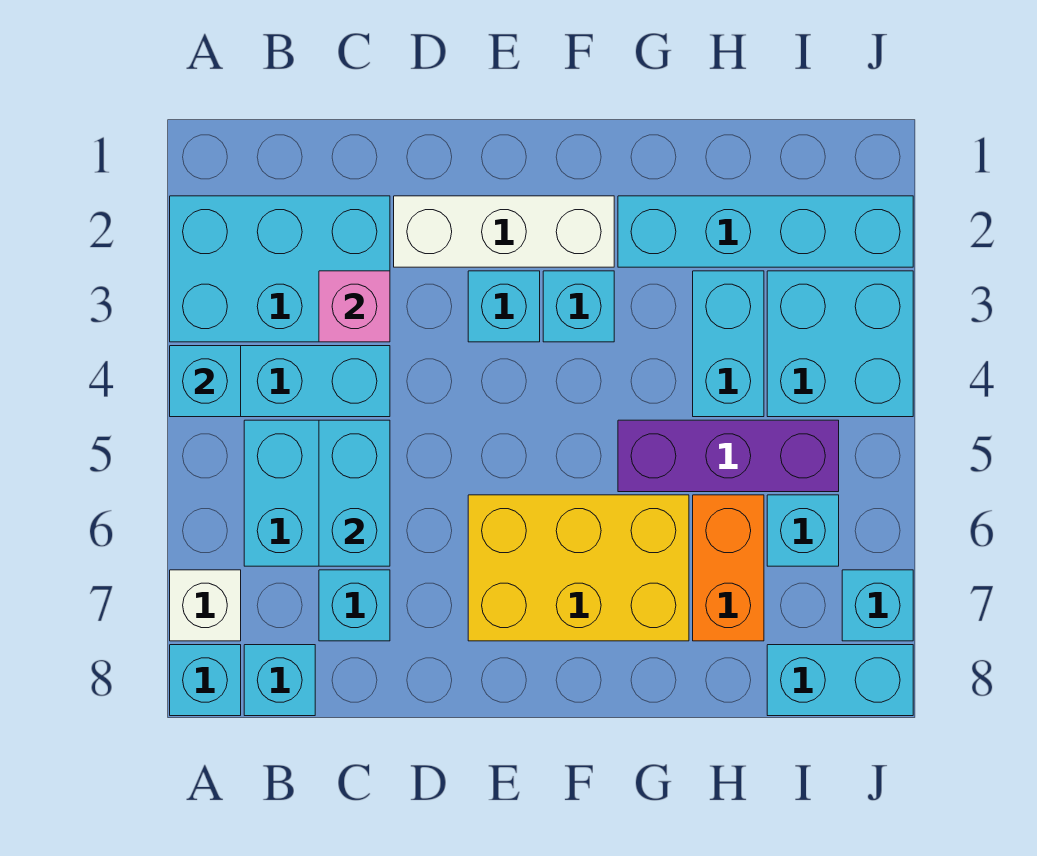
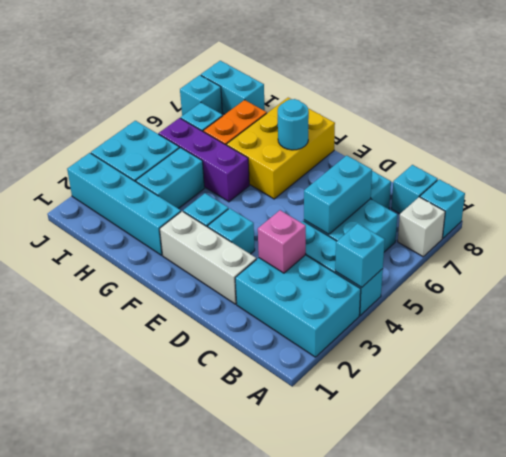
yellow brick E6:G7 level 1 -> yellow brick F6:G8 level 1
none -> cyan round brick F7 level 2

